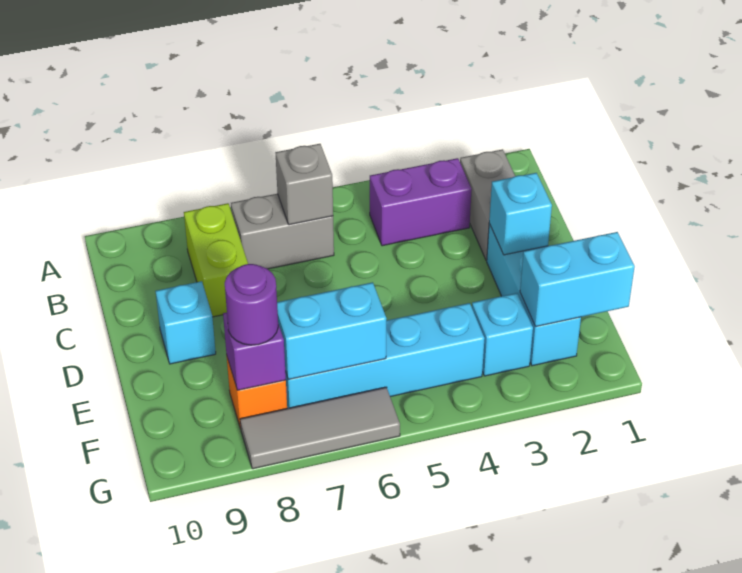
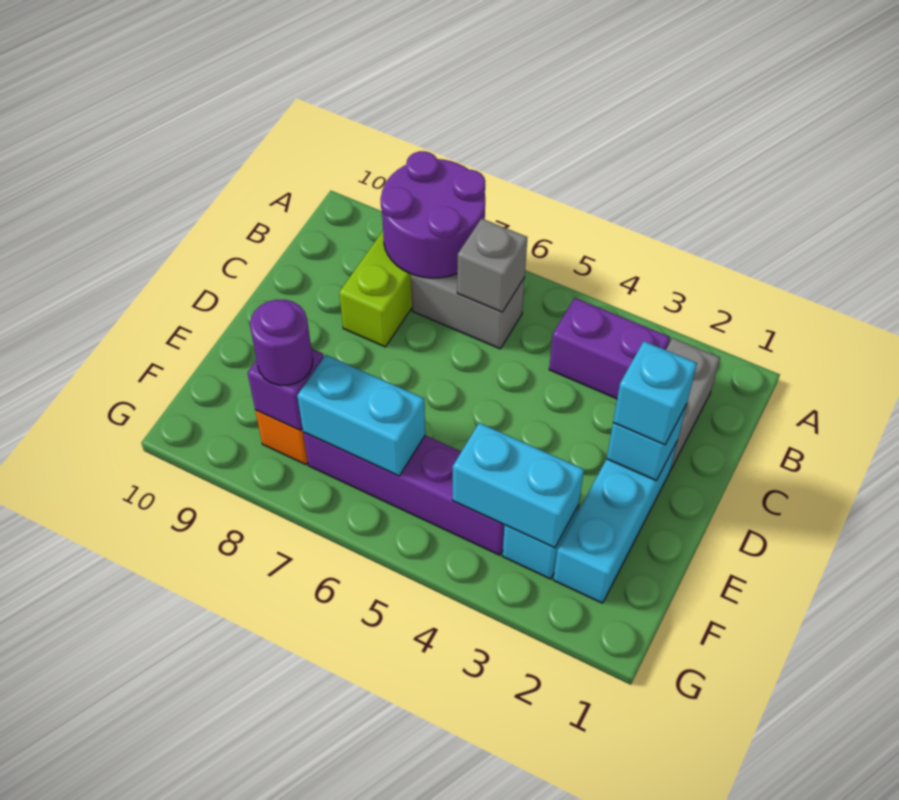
none -> purple round brick A7:B8 level 2
cyan brick D9 level 1 -> cyan brick D2 level 3
cyan brick F1:F2 level 2 -> cyan brick F3:F4 level 2
cyan brick F4:F7 level 1 -> purple brick F4:F7 level 1
grey tile G6:G8 level 1 -> none

